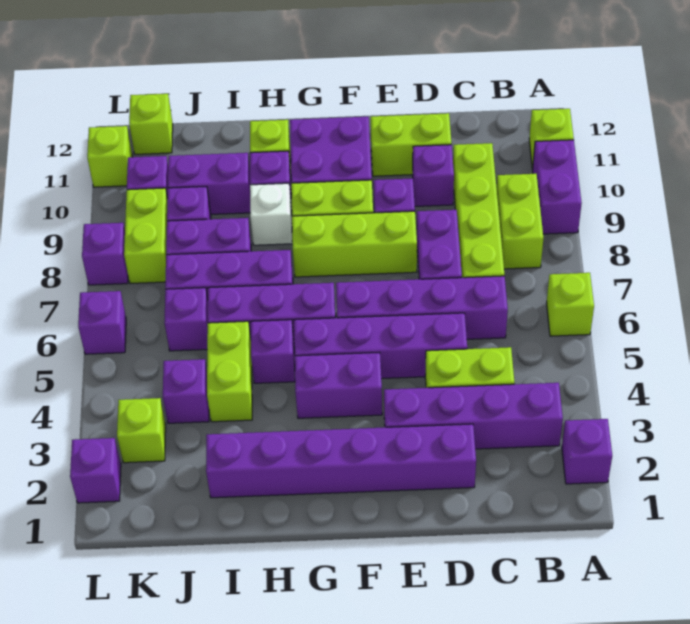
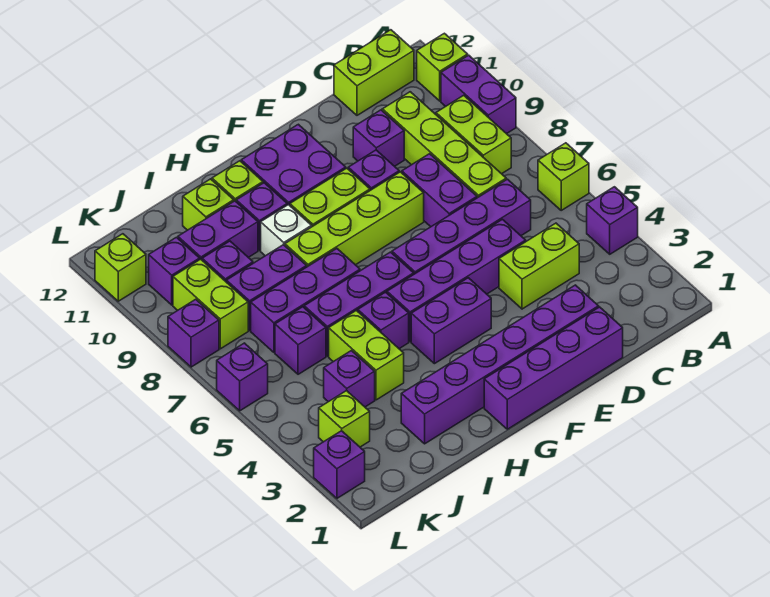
purple brick A2 level 1 -> purple brick A4 level 1
purple brick B3:E3 level 1 -> purple brick D1:G1 level 1
lime brick D11:E11 level 1 -> lime brick B12:C12 level 1
lime brick E8:G8 level 1 -> lime brick E8:H8 level 1
lime brick K12 level 1 -> lime brick I11 level 1

